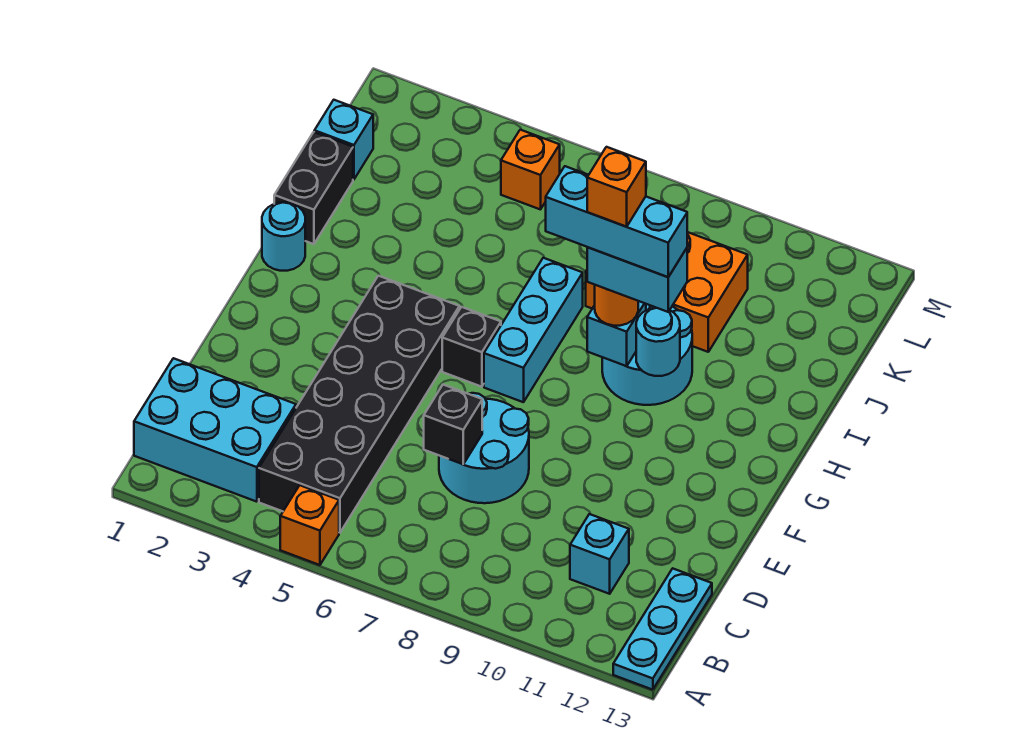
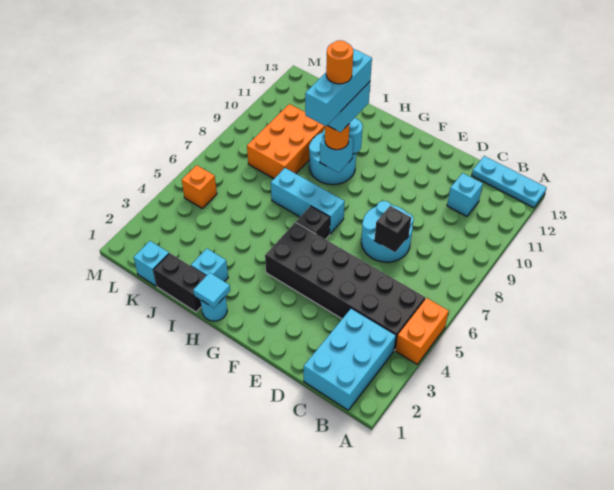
orange brick A5 level 1 -> orange brick A4:A5 level 1
none -> cyan tile H1 level 2
orange brick H9 level 6 -> orange round brick H9 level 6
none -> cyan brick I2 level 1

